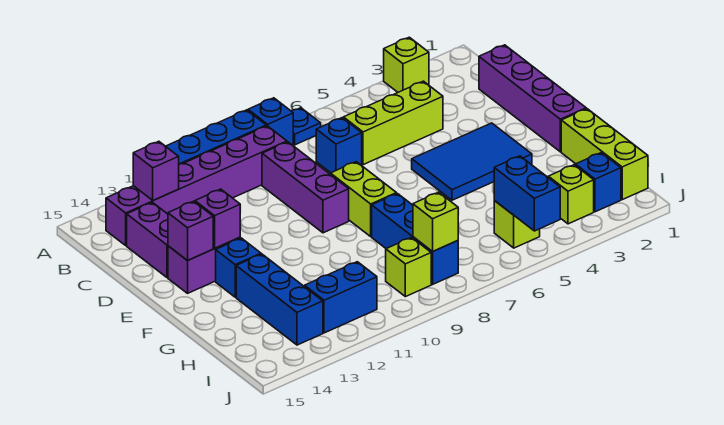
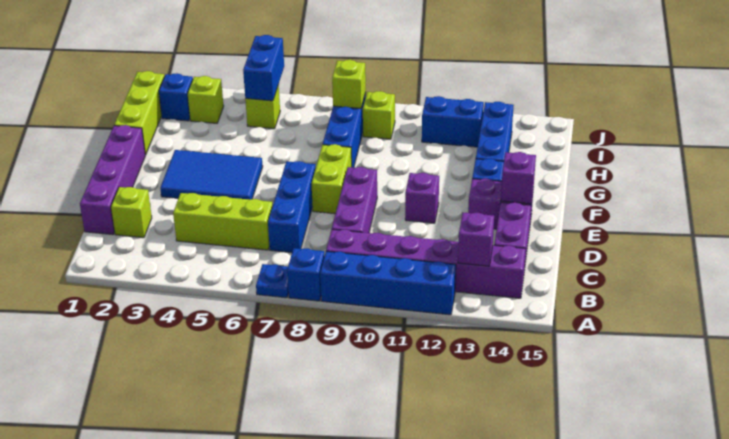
lime brick A3 level 1 -> lime brick C2 level 1
blue brick C7 level 1 -> blue brick C7:E7 level 1
purple brick E13 level 2 -> purple brick E11 level 1

